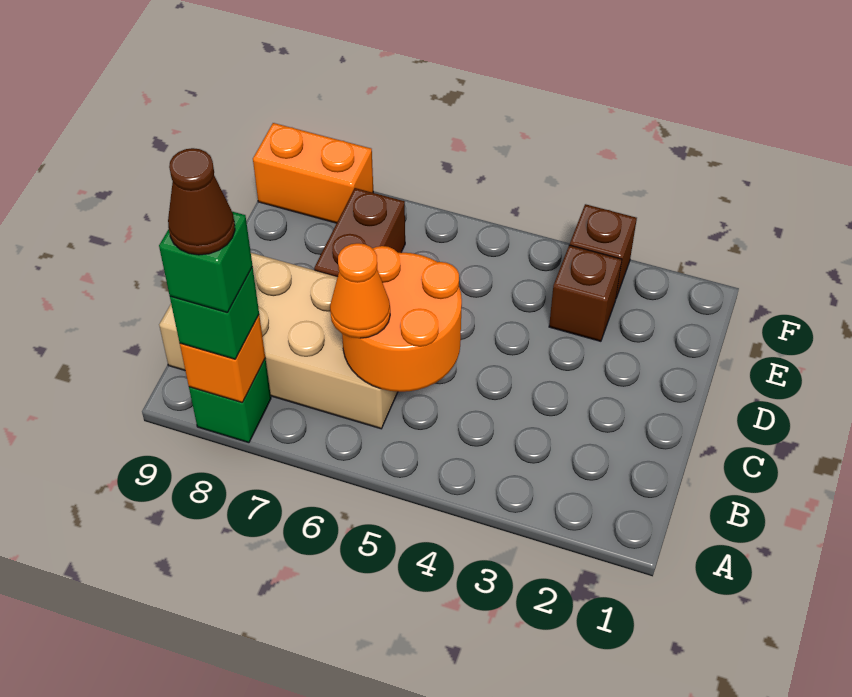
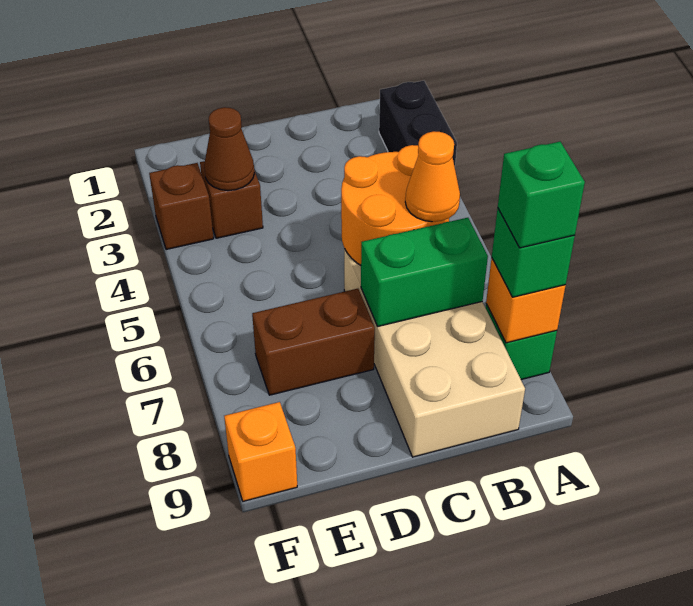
none -> black brick A2:A3 level 1
brown cone A8 level 5 -> brown cone E3 level 2
none -> green brick B7:C7 level 2
orange brick F8:F9 level 1 -> orange brick F9 level 1

